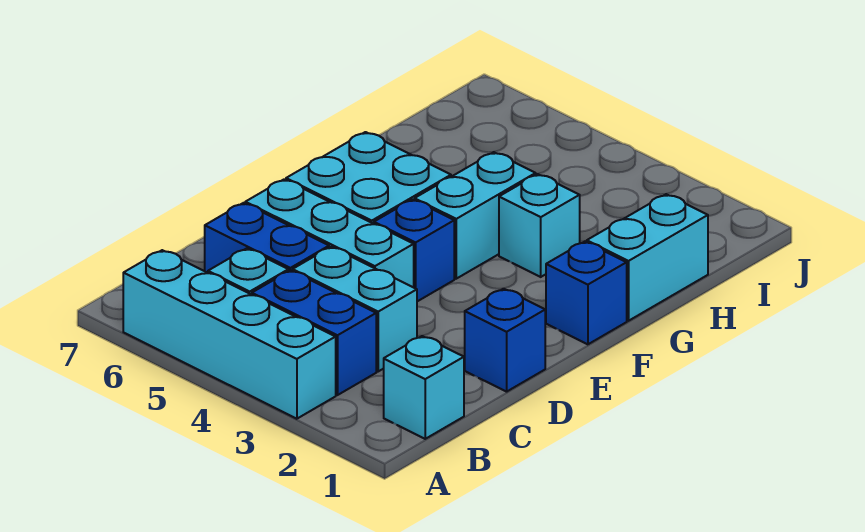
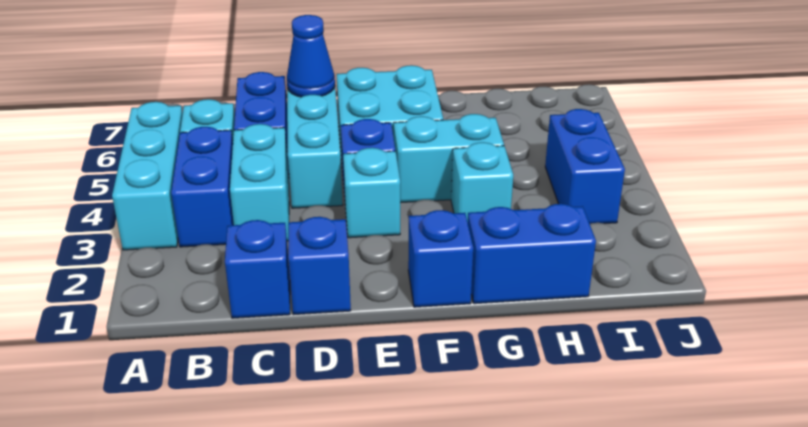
cyan brick A3:A6 level 1 -> cyan brick A3:A5 level 1
cyan brick B1 level 1 -> cyan brick E3 level 1
none -> blue brick C1 level 1
none -> blue cone D6 level 2
cyan brick G1:H1 level 1 -> blue brick G1:H1 level 1
none -> blue brick I3:I4 level 1

